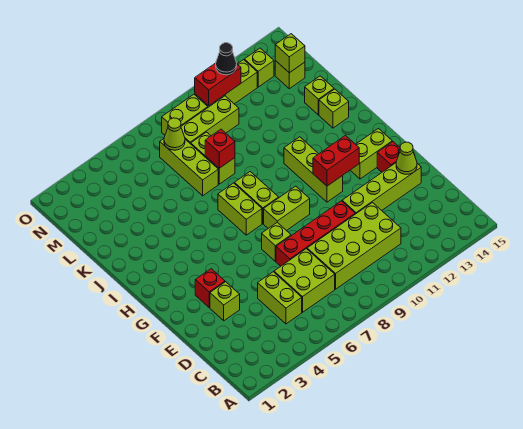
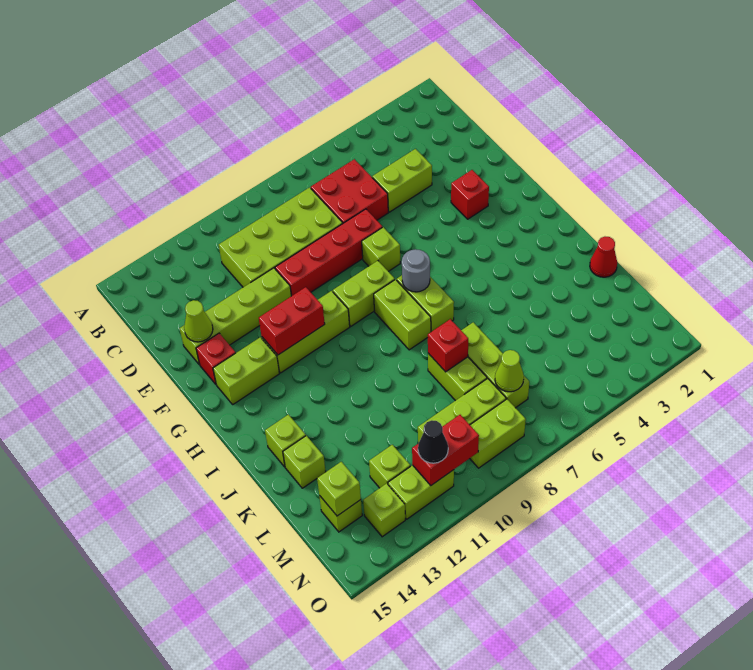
lime brick C5:D5 level 1 -> lime brick D4:D5 level 1
lime brick C6:D7 level 1 -> red brick C6:D7 level 1
lime brick E3 level 1 -> lime brick M12 level 1
lime brick G11:I11 level 1 -> lime brick G10:G12 level 1
none -> grey round brick H7 level 2
none -> red cone K1 level 1

